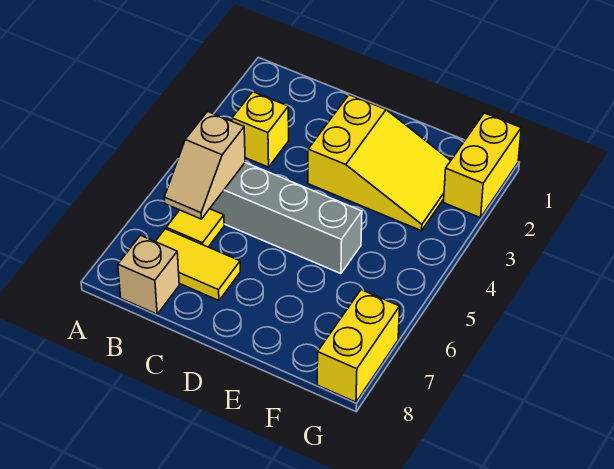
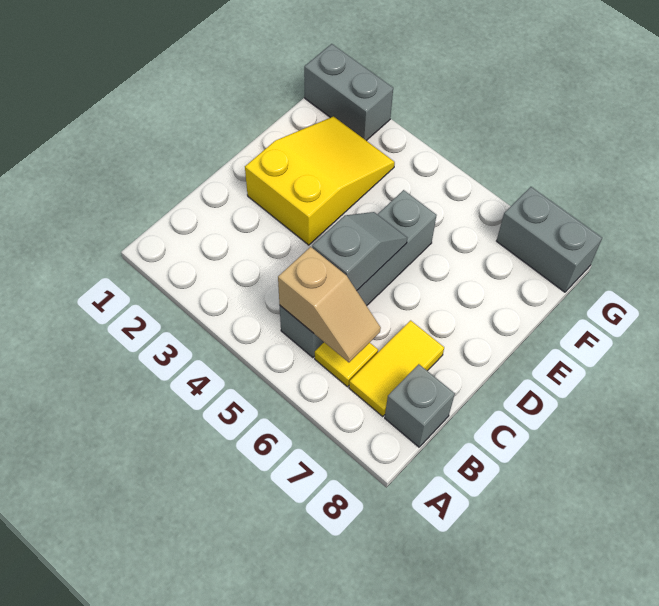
yellow brick B3 level 1 -> none
tan brick B8 level 1 -> grey brick B8 level 1
none -> grey slope C5:D5 level 2 top C
yellow brick G1:G2 level 1 -> grey brick G1:G2 level 1
yellow brick G7:G8 level 1 -> grey brick G7:G8 level 1

